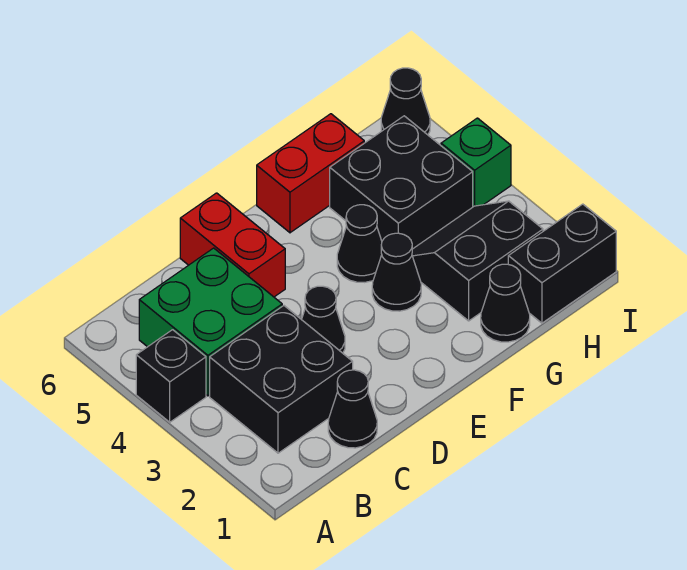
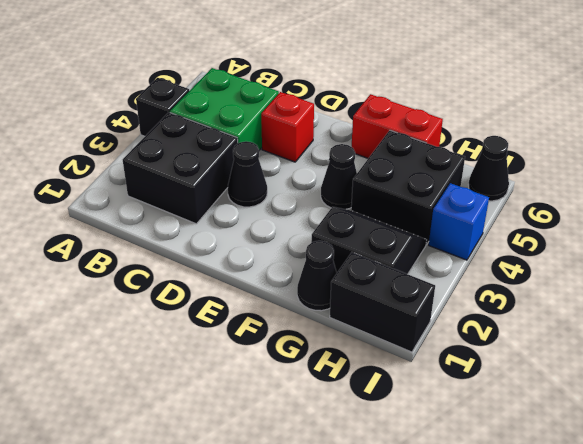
black cone C1 level 1 -> none
red brick D5:D6 level 1 -> red brick D5 level 1
black cone F3 level 1 -> none
green brick I4 level 1 -> blue brick I4 level 1

